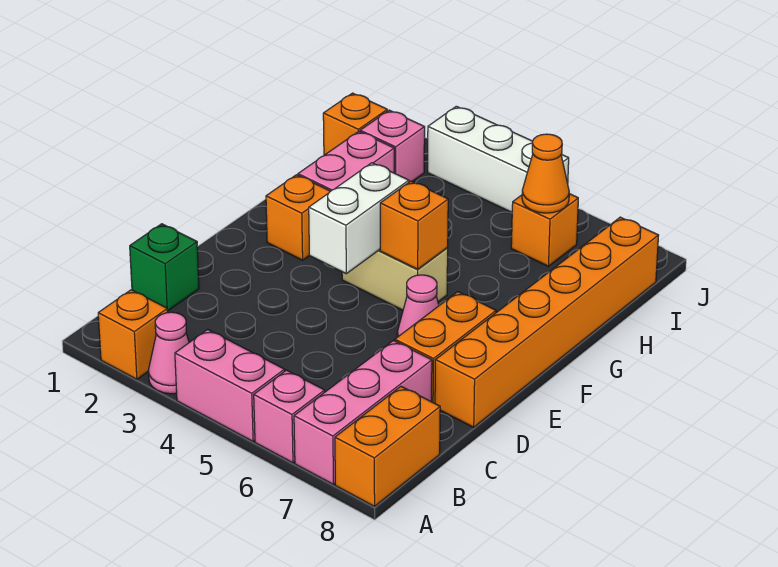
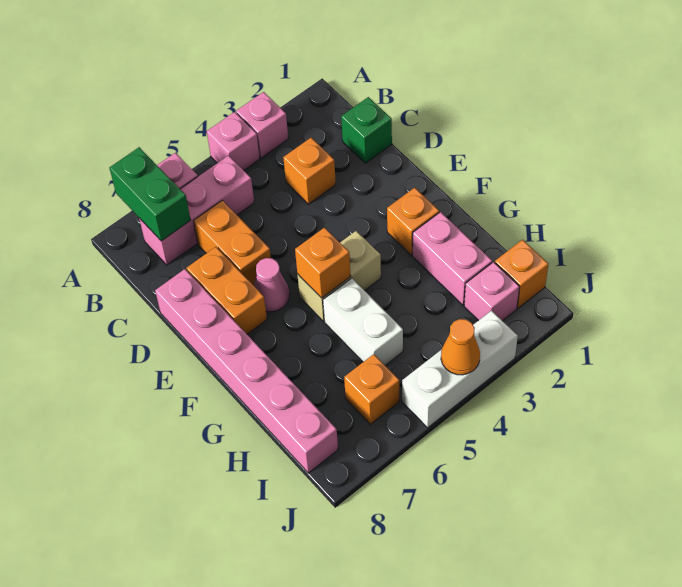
orange brick A2 level 1 -> orange brick C3 level 1
pink cone A3 level 1 -> pink brick A3 level 1
pink brick A4:A5 level 1 -> pink brick A4 level 1
pink brick A7:C7 level 1 -> pink brick B5:B7 level 1
none -> green brick A7:B7 level 2
orange brick A8:B8 level 1 -> orange brick C6:D6 level 1
orange brick D8:I8 level 1 -> pink brick D8:I8 level 1
white brick E4:F4 level 2 -> white brick G5:H5 level 1
orange cone I6 level 2 -> orange cone J4 level 2

